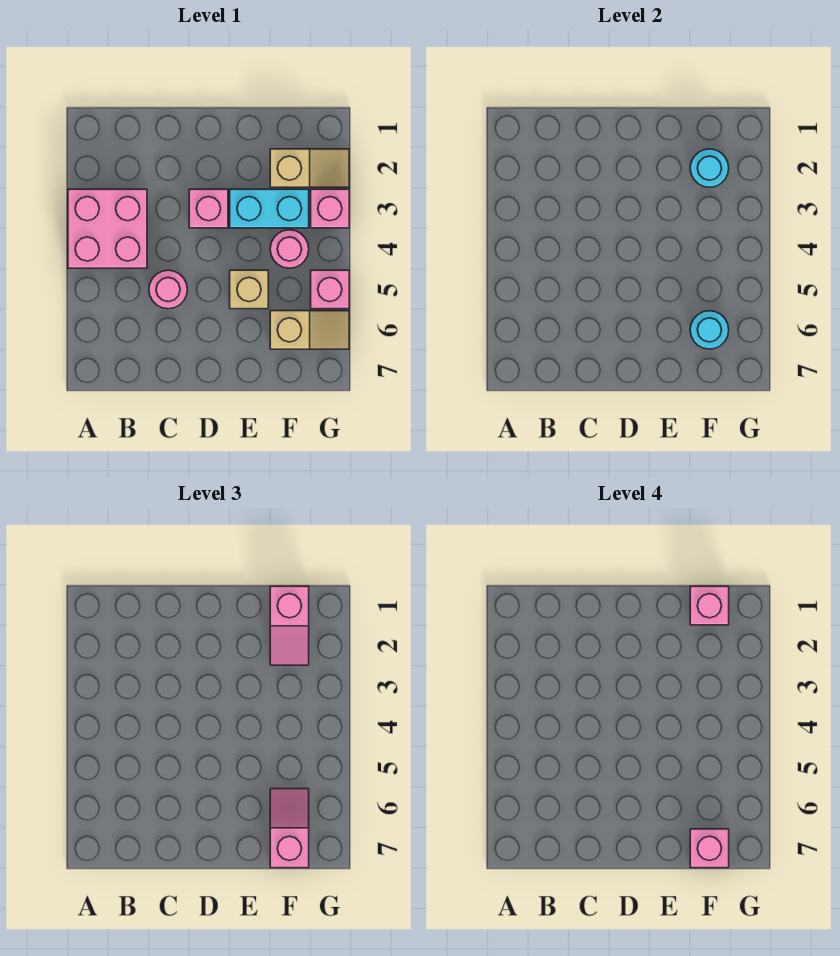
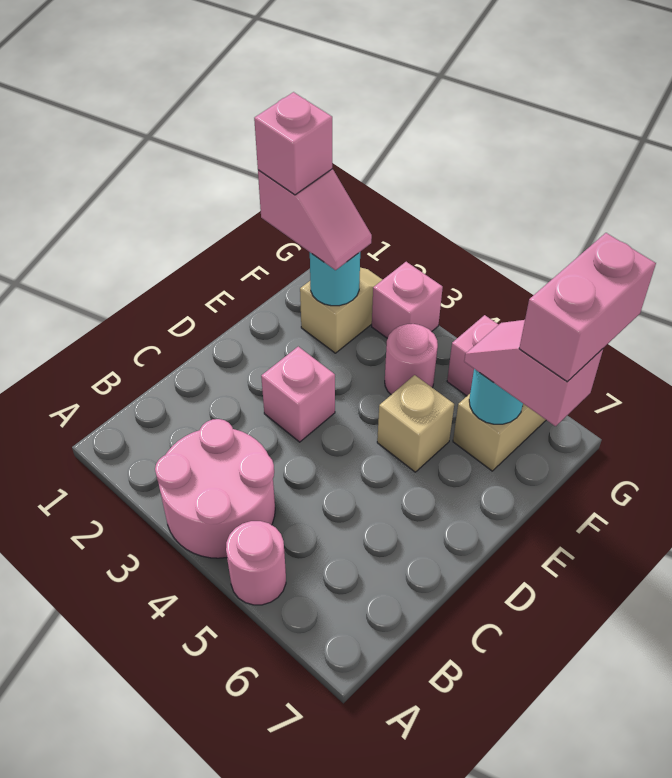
pink brick A3:B4 level 1 -> pink round brick A3:B4 level 1
pink round brick C5 level 1 -> pink round brick A5 level 1
cyan brick E3:F3 level 1 -> none
pink brick F7 level 4 -> pink brick F7:G7 level 4

